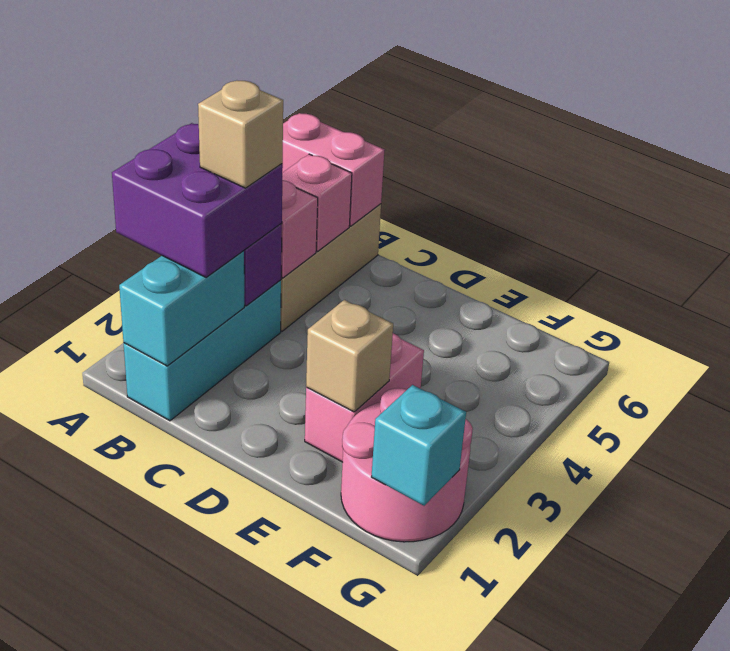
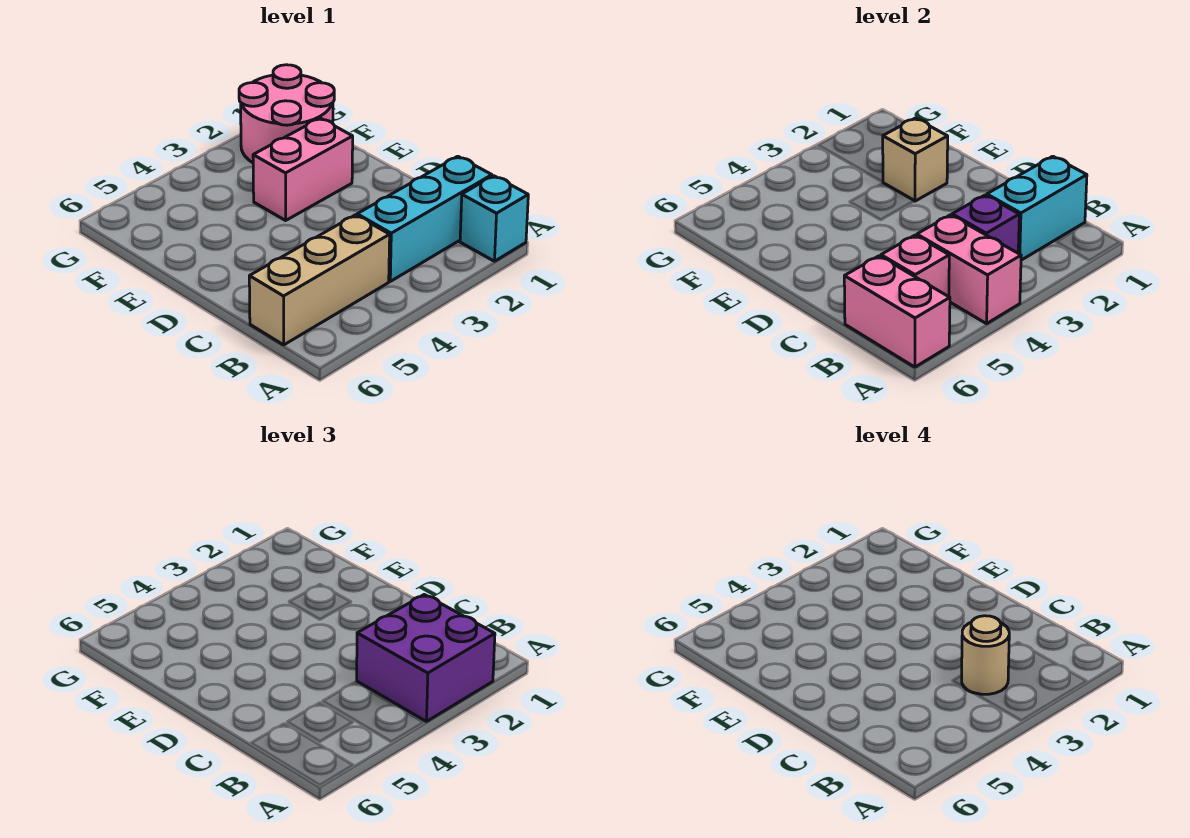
tan brick B3 level 4 -> tan round brick B3 level 4
cyan brick G1 level 2 -> cyan brick A1 level 1

